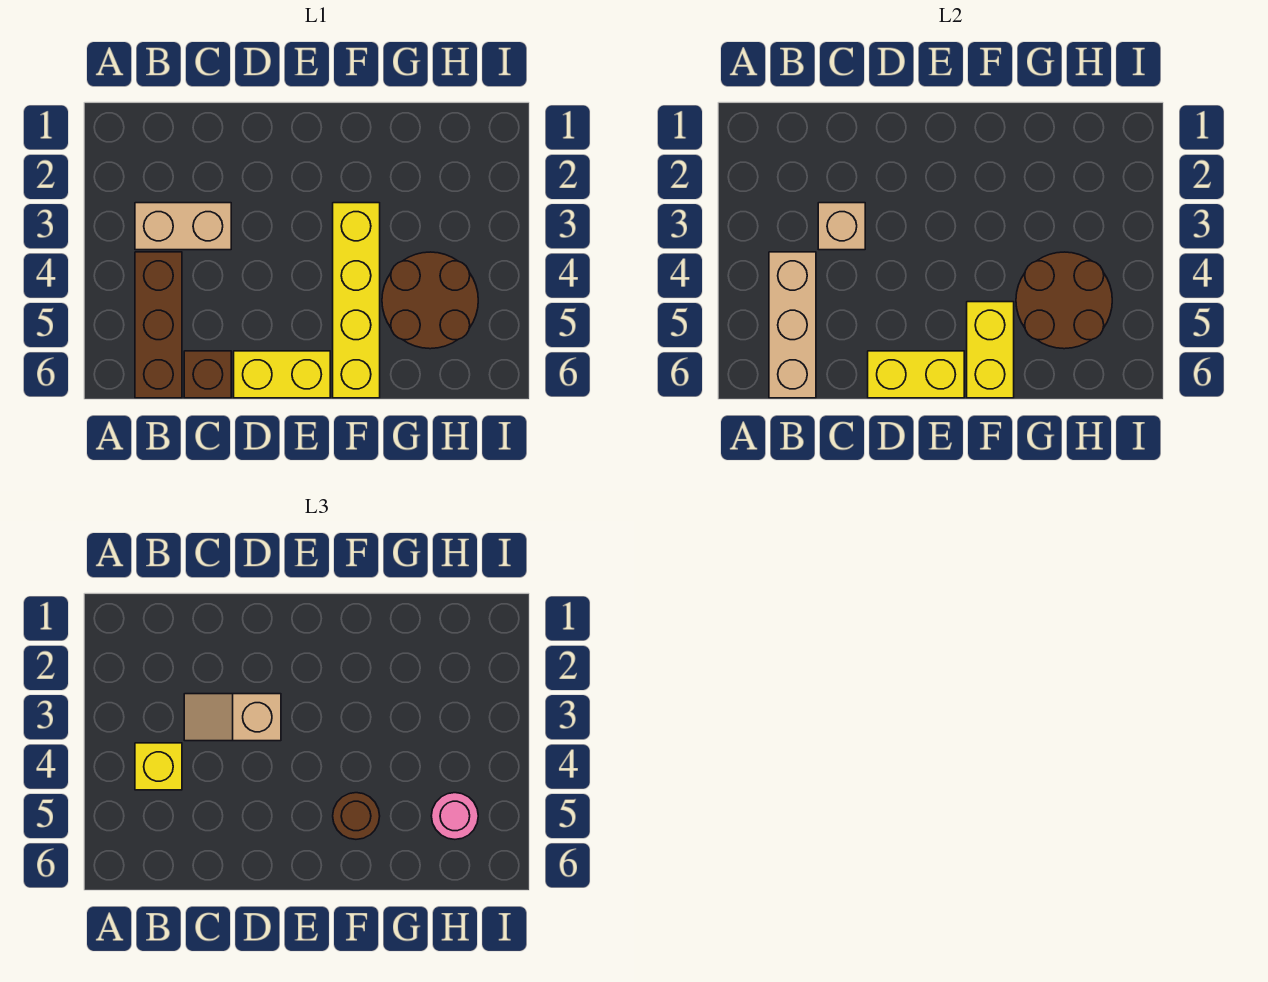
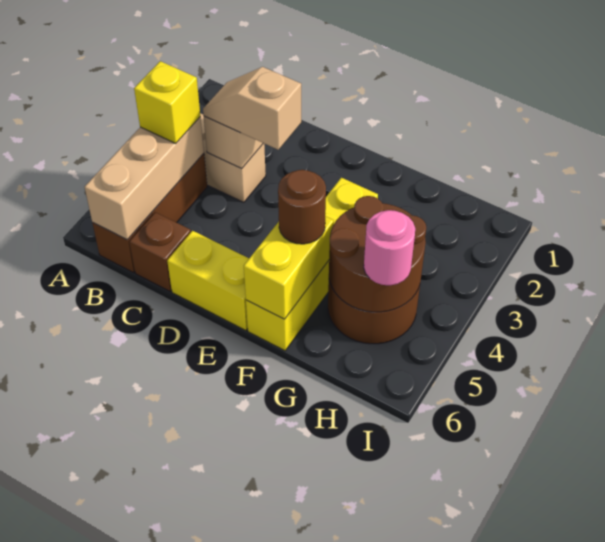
yellow brick D6:E6 level 2 -> none

